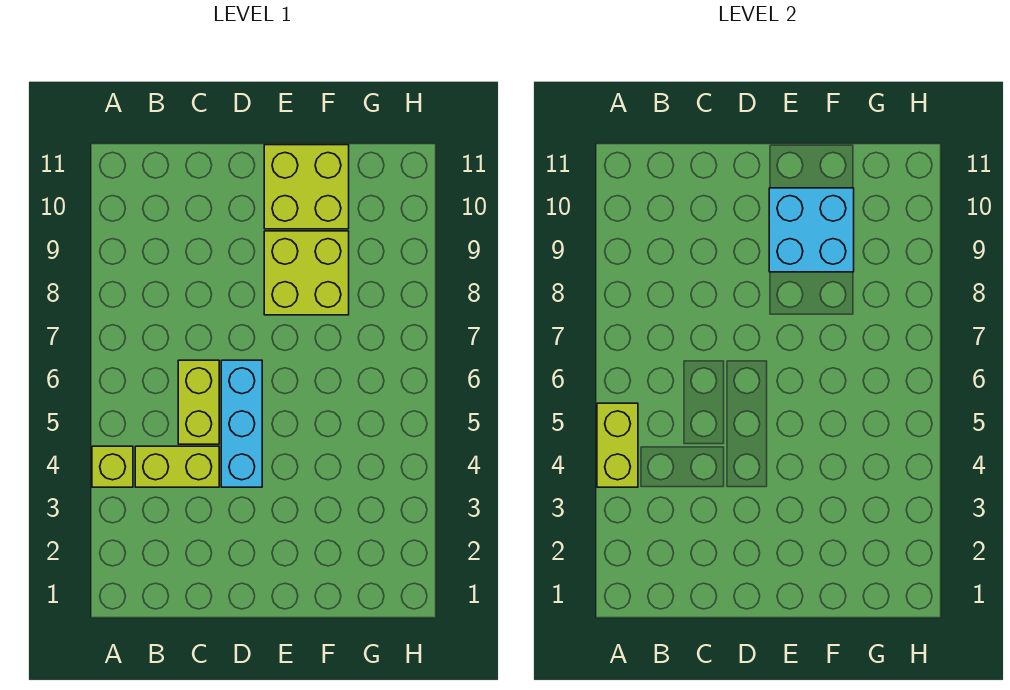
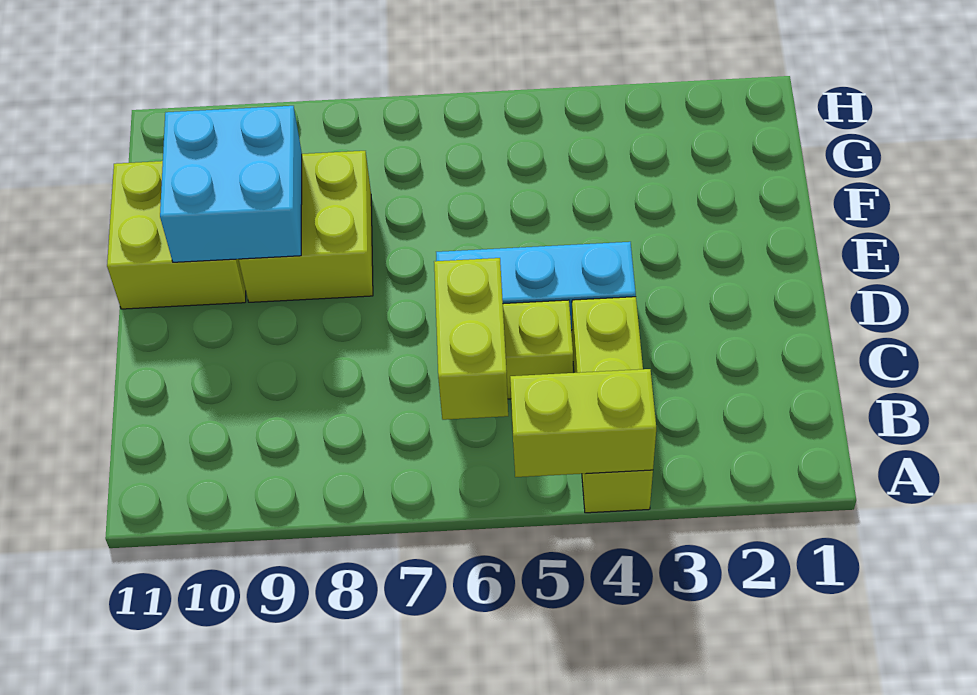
none -> lime brick B6:C6 level 2

